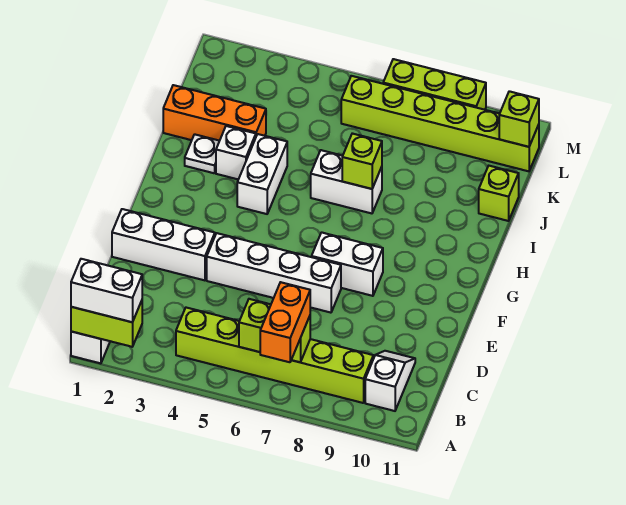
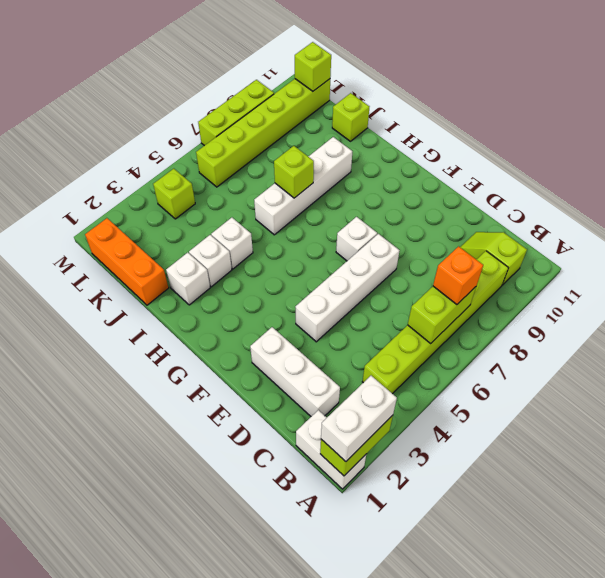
orange brick A7:B7 level 3 -> orange brick B7 level 3
white slope B10:C10 level 1 top B -> lime slope B10:C10 level 1 top B
white brick E1:E3 level 1 -> white brick C2:E2 level 1
white brick F7:F8 level 1 -> white brick F7 level 1
white brick H4:I4 level 1 -> white brick I4 level 1
white plate I2 level 1 -> white brick I2 level 1
white brick I6:I7 level 1 -> white brick I6:I9 level 1
orange brick J1:J3 level 1 -> orange brick J1:L1 level 1
none -> lime brick L4 level 1

